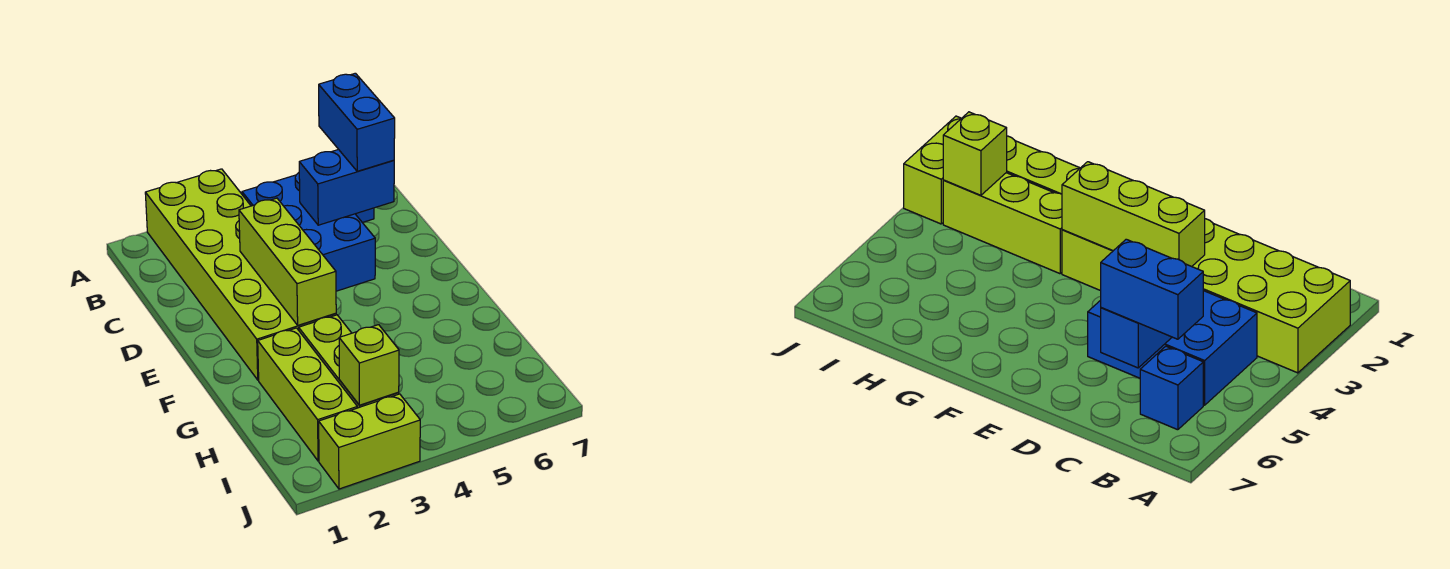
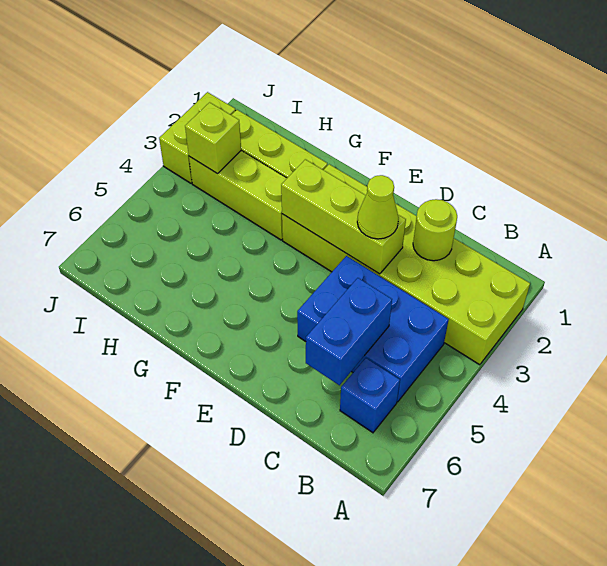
blue brick B6:C6 level 3 -> none
none -> lime round brick C2 level 2
none -> lime cone D3 level 3

